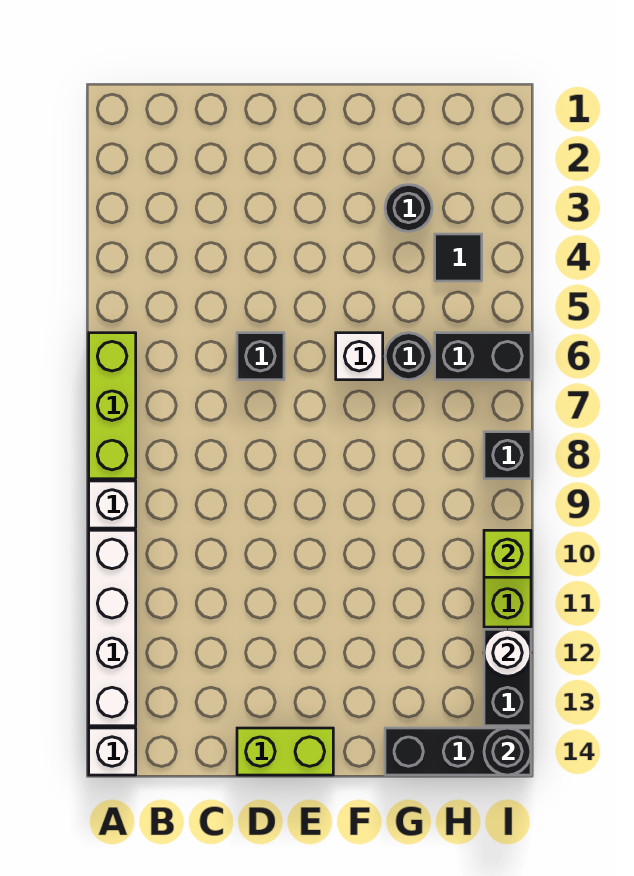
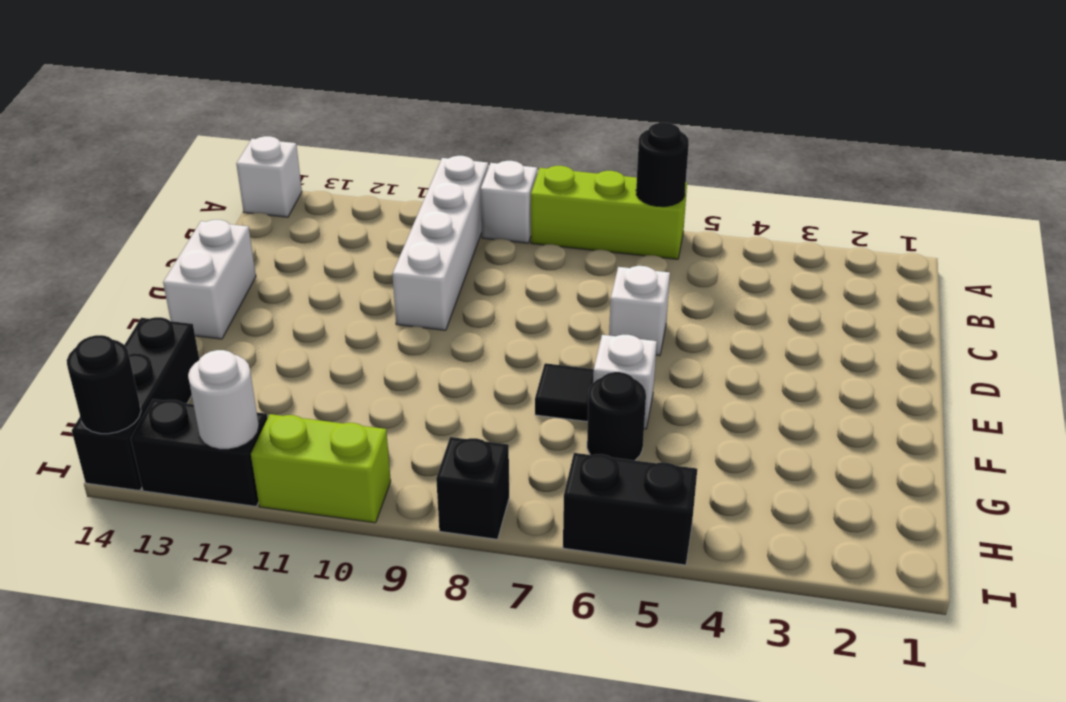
white brick A10:A13 level 1 -> white brick A10:D10 level 1
black brick D6 level 1 -> white brick D6 level 1
lime brick D14:E14 level 1 -> white brick D14:E14 level 1
black round brick G3 level 1 -> black round brick A6 level 2
black tile H4 level 1 -> black tile F7 level 1
black brick H6:I6 level 1 -> black brick I5:I6 level 1
lime brick I10 level 2 -> none

